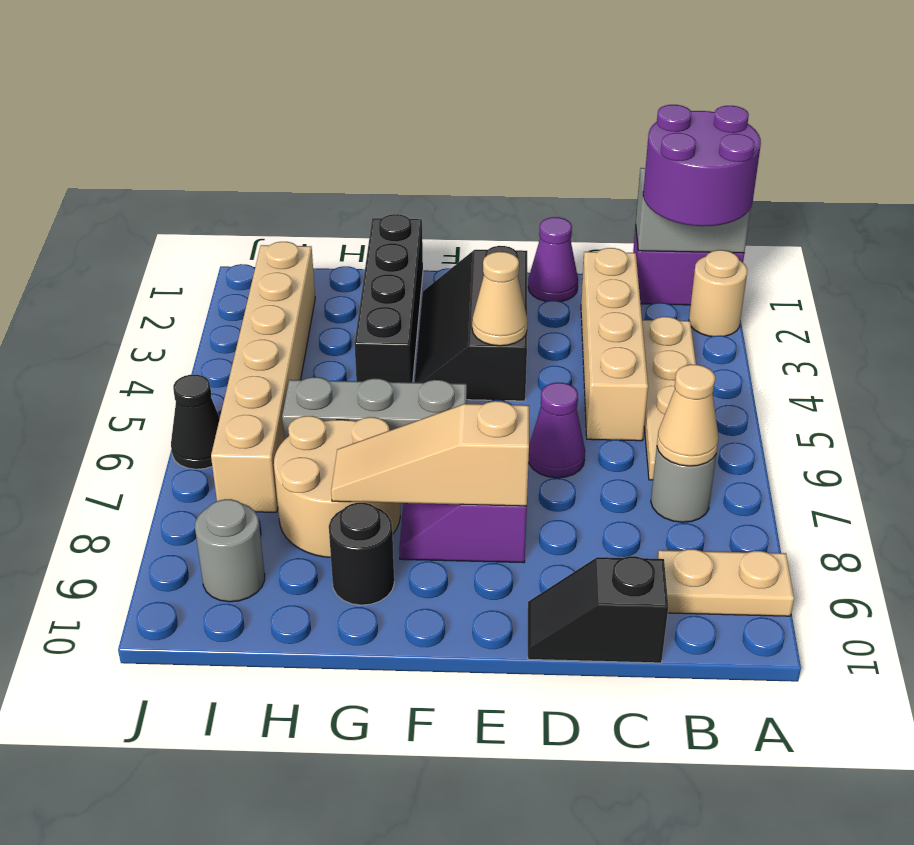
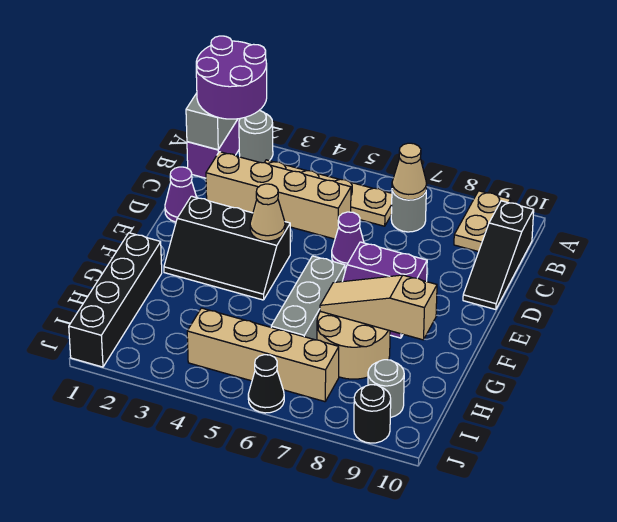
tan round brick A2 level 1 -> grey round brick A2 level 1
black slope C10:D10 level 1 top C -> black slope B10:D10 level 1 top B
tan slope E8:G8 level 2 top E -> tan slope G7:G9 level 2 top 9
black brick G1:G4 level 1 -> black brick G1:J1 level 1
black round brick G9 level 1 -> black round brick J9 level 1
tan brick I2:I7 level 1 -> tan brick I4:I7 level 1

